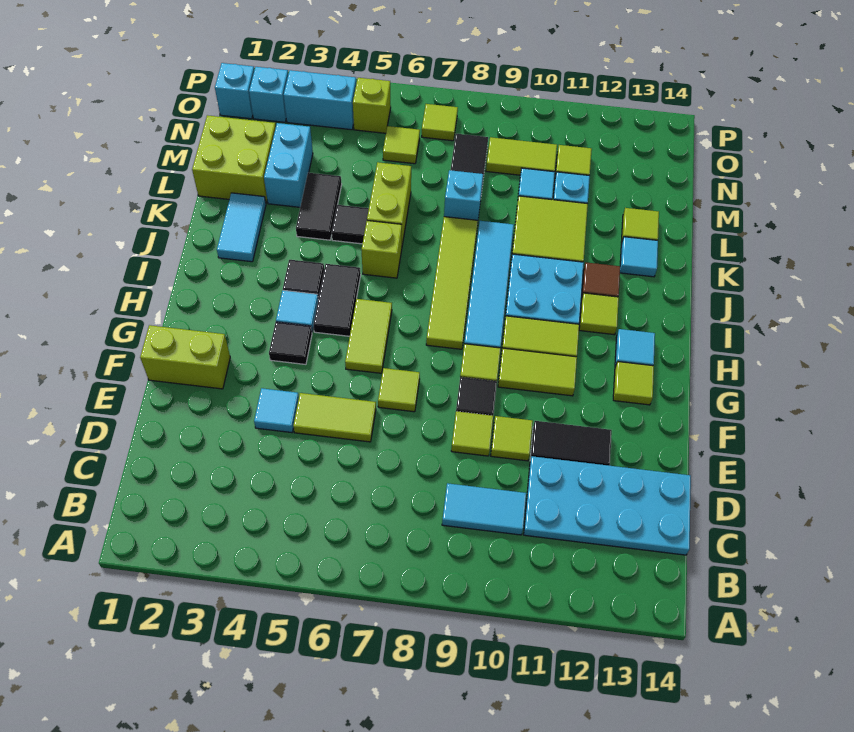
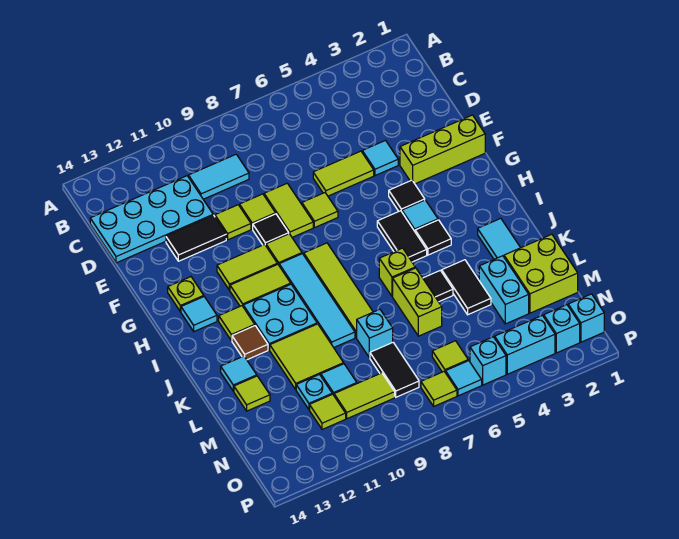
lime brick F1:F2 level 1 -> lime brick F1:F3 level 1
lime tile G6:H6 level 1 -> lime tile E8:F8 level 1
lime tile G13 level 1 -> lime plate G13 level 1
lime brick O5 level 1 -> cyan brick O5 level 1
none -> cyan tile O6 level 1

